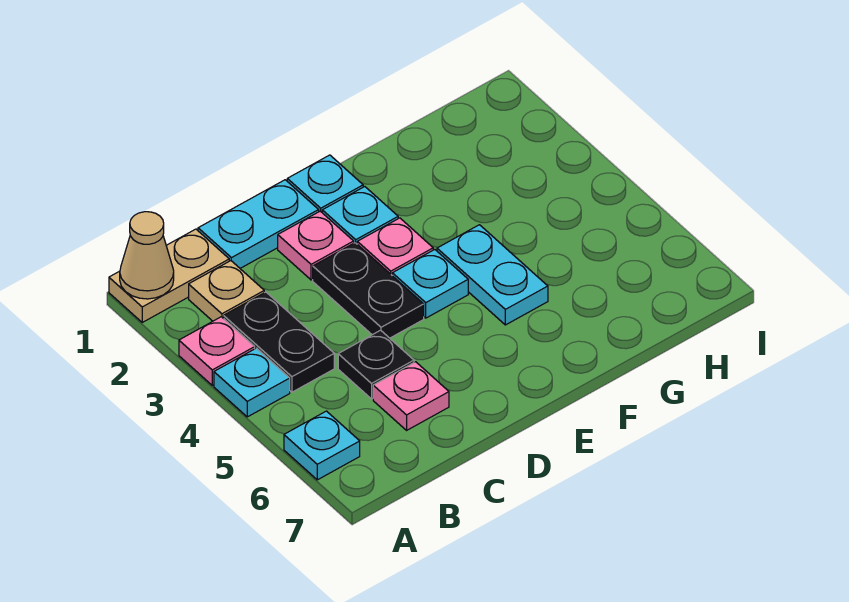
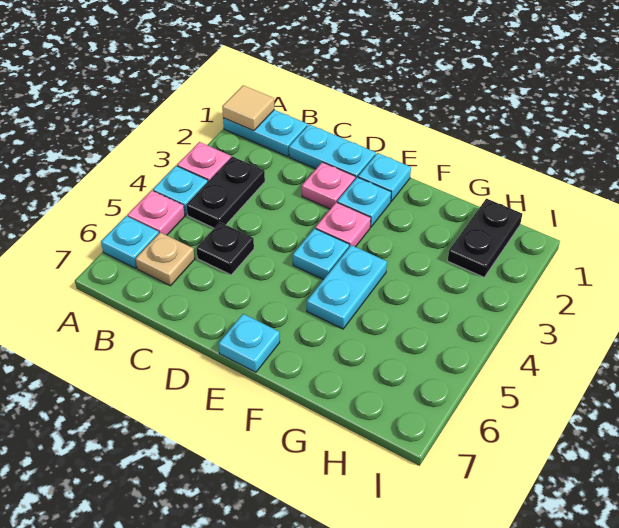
tan plate A1:B1 level 1 -> cyan plate A1:B1 level 1
tan cone A1 level 2 -> tan tile A1 level 2
tan plate B2 level 1 -> tan plate B6 level 1
pink plate C6 level 1 -> pink plate A5 level 1
black plate D3:D4 level 1 -> black plate H1:H2 level 1
none -> cyan plate E7 level 1

